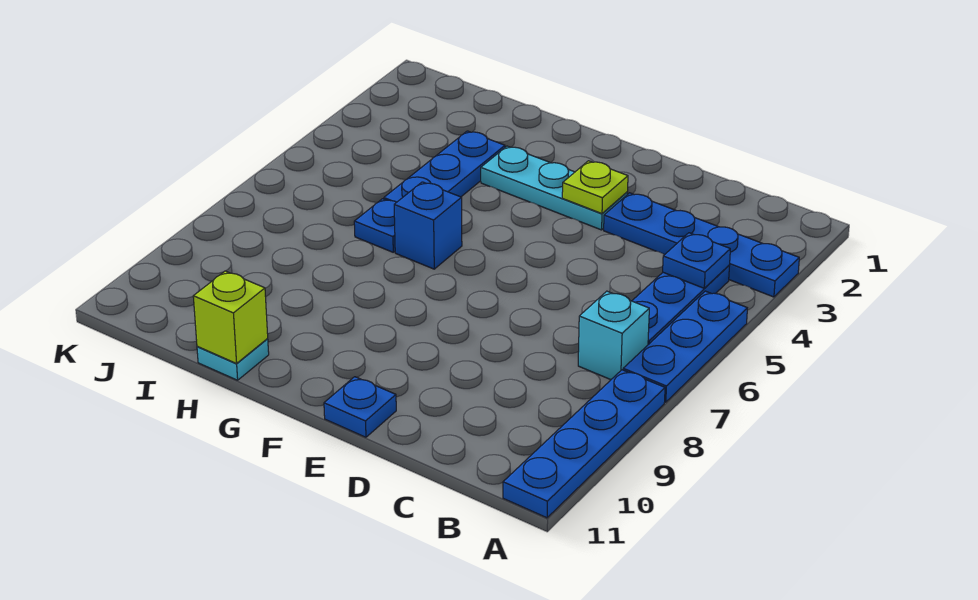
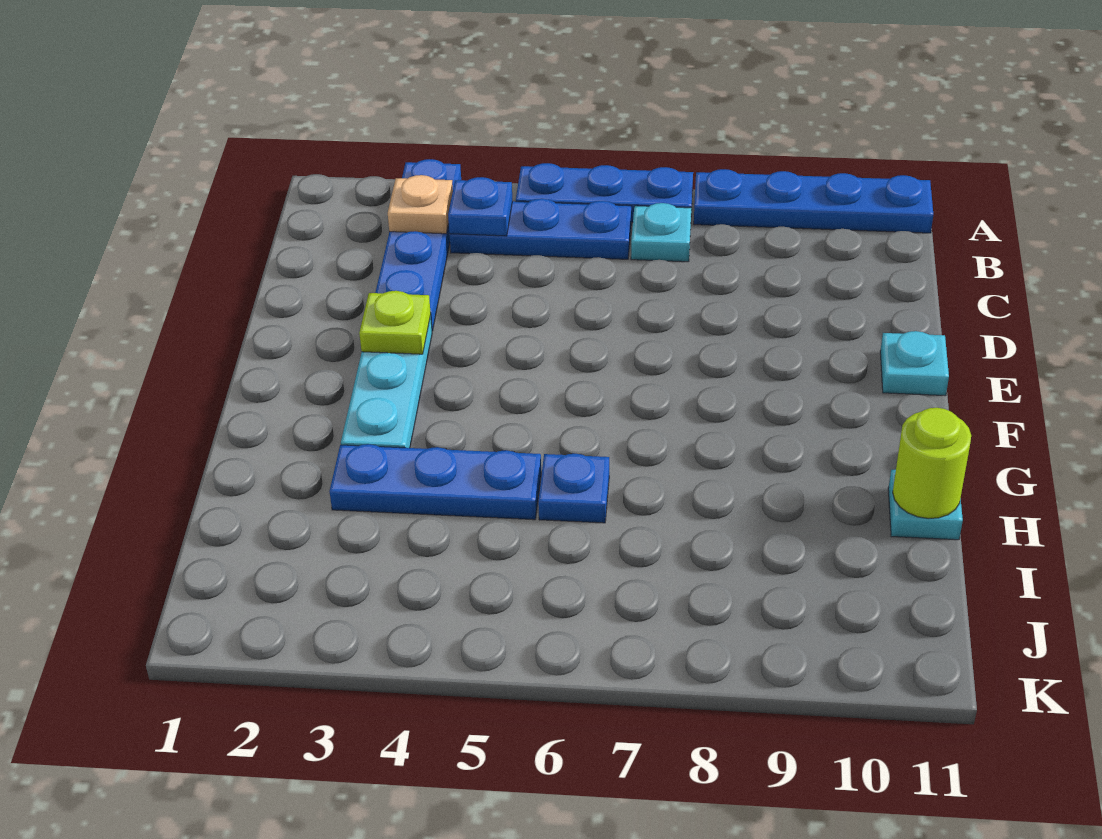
none -> tan plate B3 level 2
cyan brick B7 level 1 -> cyan plate B7 level 1
blue plate E11 level 1 -> cyan plate E11 level 1
blue brick G6 level 1 -> none
lime brick H11 level 2 -> lime round brick H11 level 2

